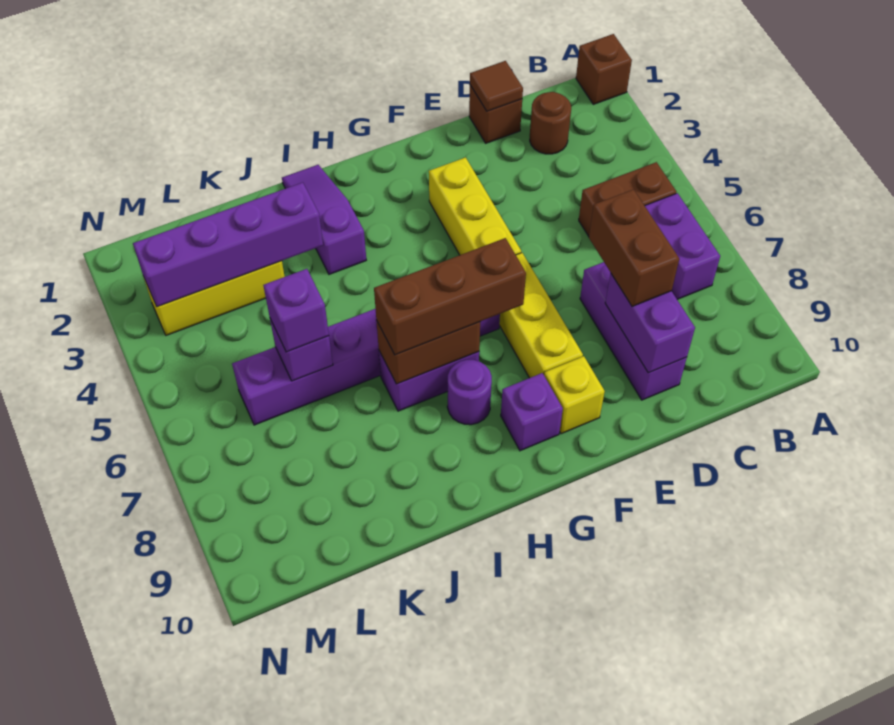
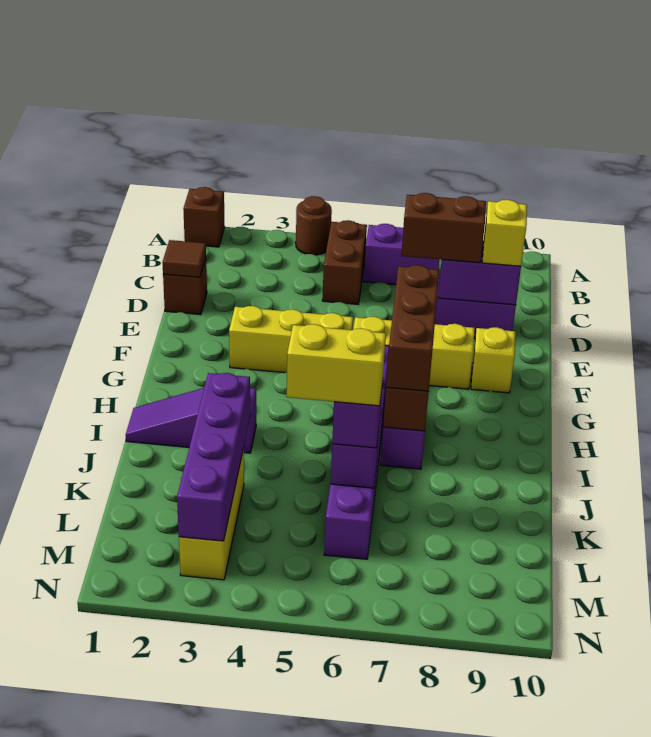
brown round brick C2 level 1 -> brown round brick A4 level 1
none -> yellow brick D9 level 3
purple brick G9 level 1 -> none
purple round brick H8 level 1 -> none
none -> yellow brick K5:K6 level 4

